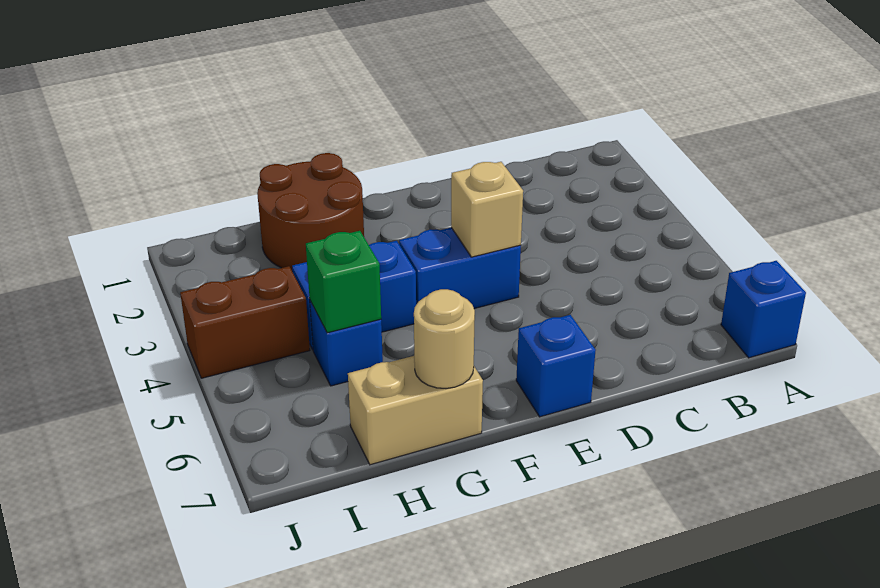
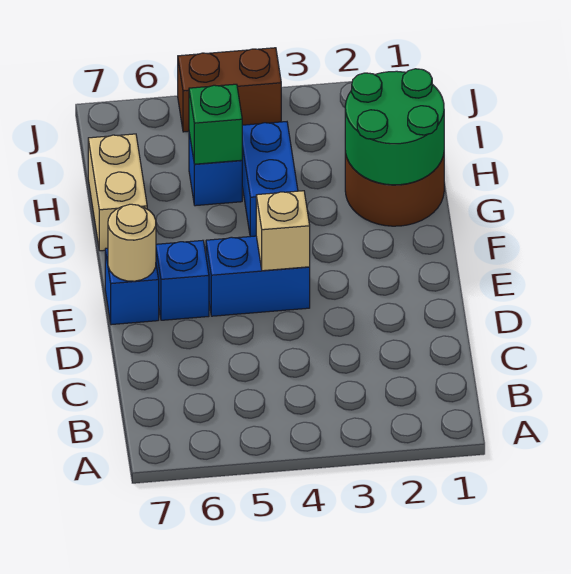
blue brick A7 level 1 -> blue brick E6 level 1
blue brick E4:F4 level 1 -> blue brick E4:E5 level 1
none -> green round brick G1:H2 level 2
tan round brick G7 level 2 -> tan round brick E7 level 2
brown brick I4:J4 level 1 -> brown brick J4:J5 level 1

